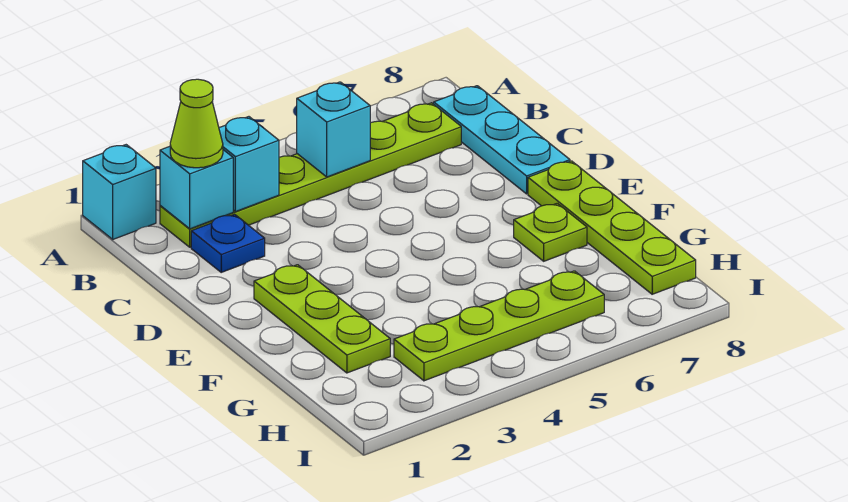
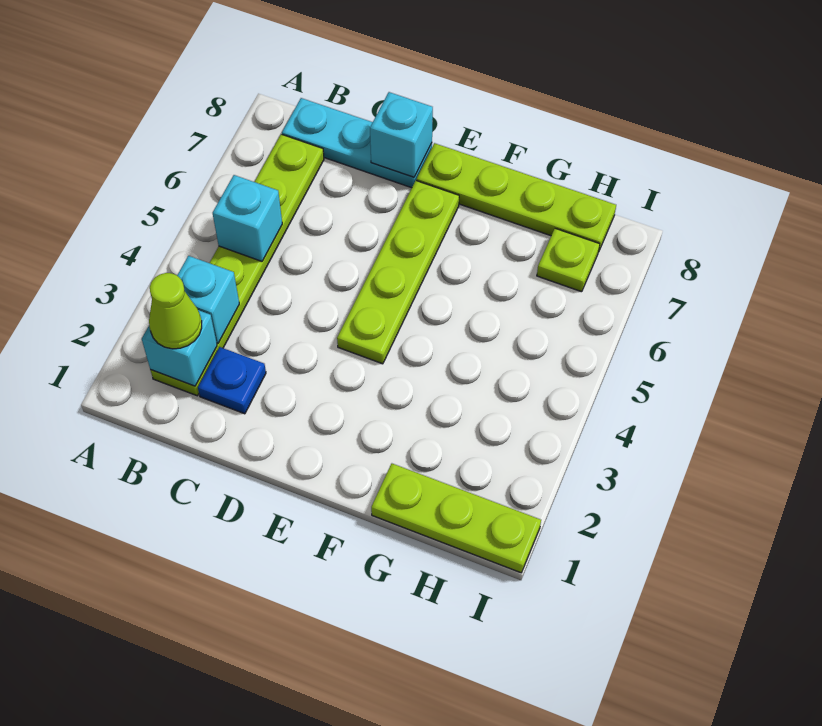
cyan brick A1 level 1 -> cyan brick D8 level 2
lime plate E2:G2 level 1 -> lime plate G1:I1 level 1
lime plate F7 level 1 -> lime plate H7 level 1
lime plate H3:H6 level 1 -> lime plate E4:E7 level 1

